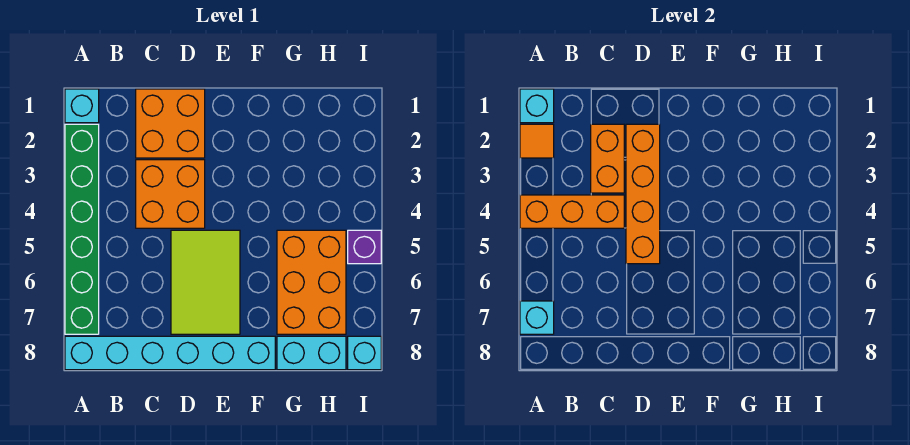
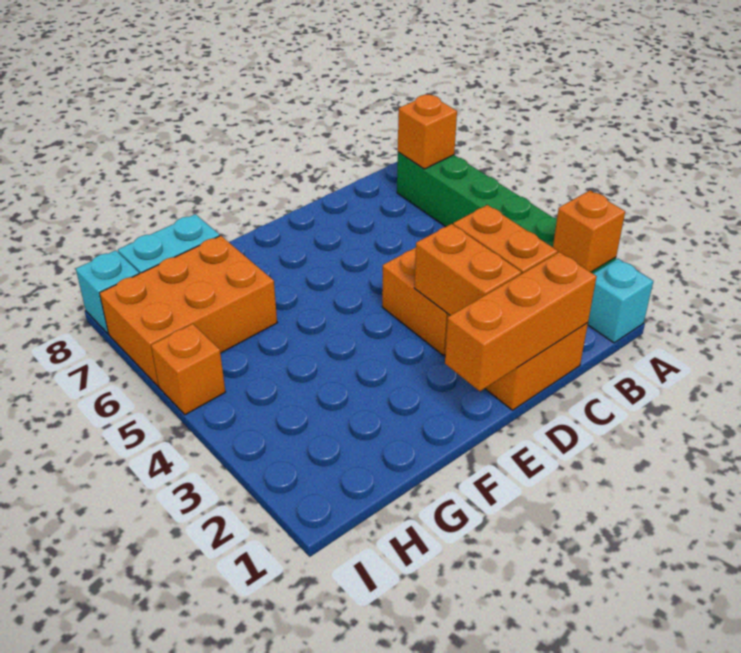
cyan brick A1 level 2 -> none
orange tile A2 level 2 -> orange brick A2 level 2
orange brick A4:C4 level 2 -> orange brick C1:E1 level 2
cyan brick A7 level 2 -> orange brick A7 level 2
cyan brick A8:F8 level 1 -> none
orange brick D2:D5 level 2 -> orange brick D2:D3 level 2
lime tile D5:E7 level 1 -> none
orange brick G5:H7 level 1 -> orange brick G6:I7 level 1
purple brick I5 level 1 -> orange brick I5 level 1

